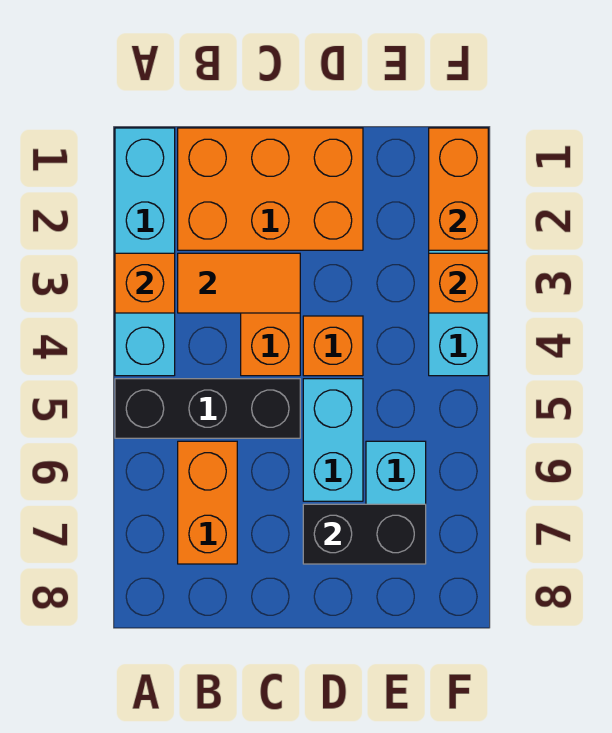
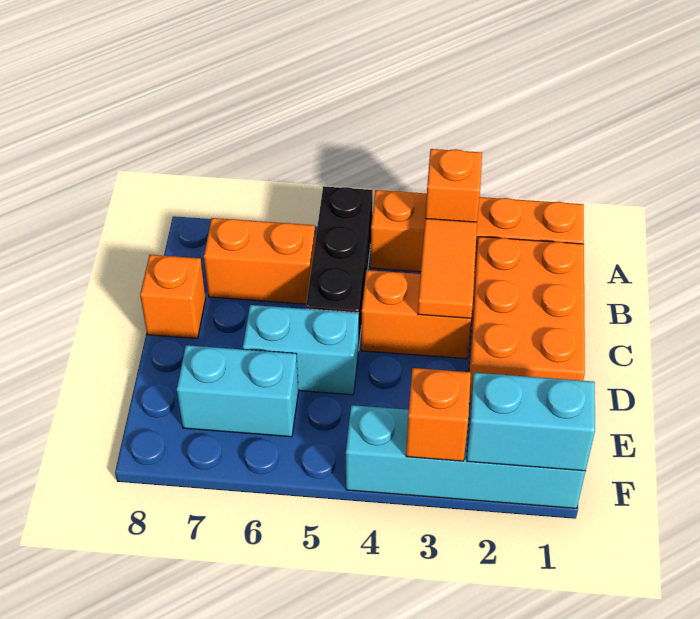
cyan brick A1:A4 level 1 -> orange brick A1:A4 level 1
orange brick D4 level 1 -> orange brick C8 level 1
black brick D7:E7 level 2 -> none
orange brick F1:F2 level 2 -> cyan brick F1:F2 level 2

